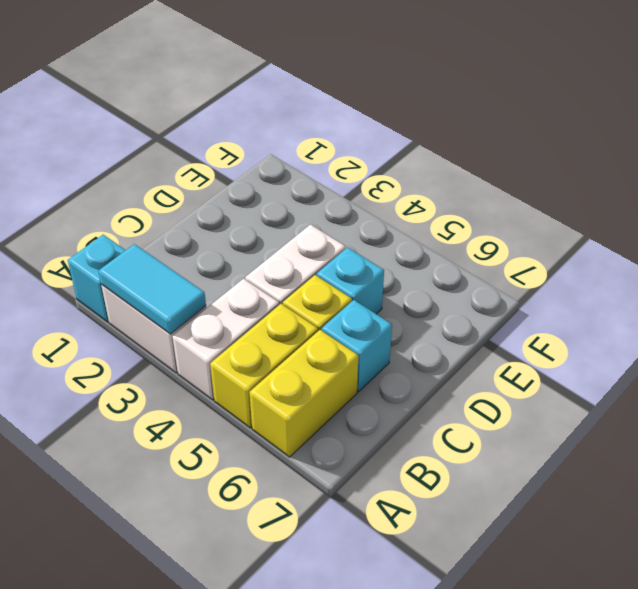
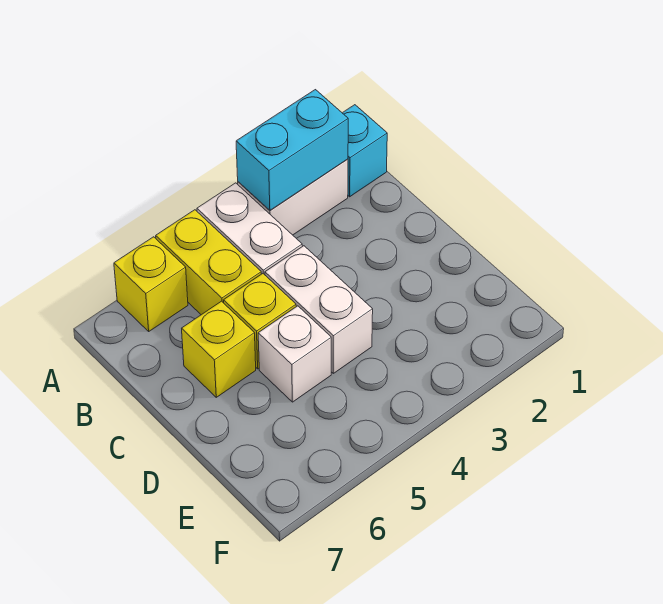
cyan tile A2:A3 level 2 -> cyan brick A2:A3 level 2
yellow brick A6:B6 level 1 -> yellow brick A6 level 1
cyan brick C6 level 1 -> yellow brick C6 level 1
cyan brick D5 level 1 -> white brick D5 level 1

